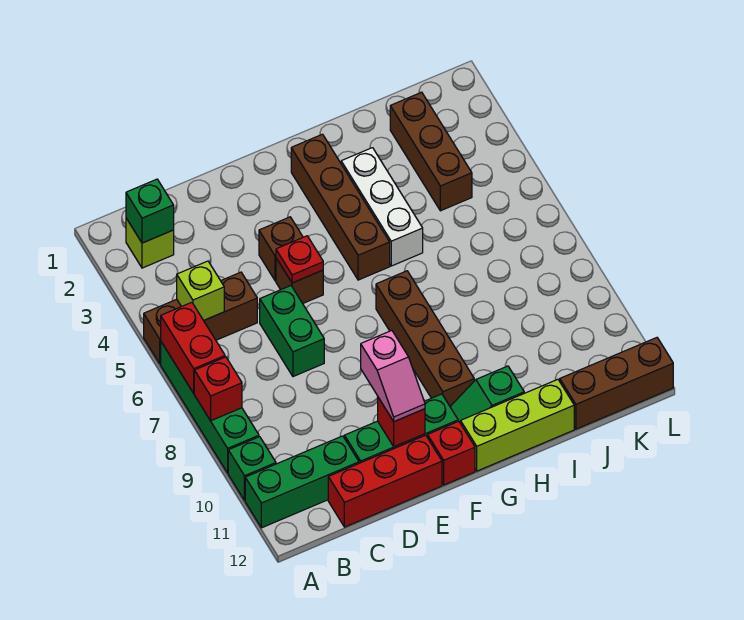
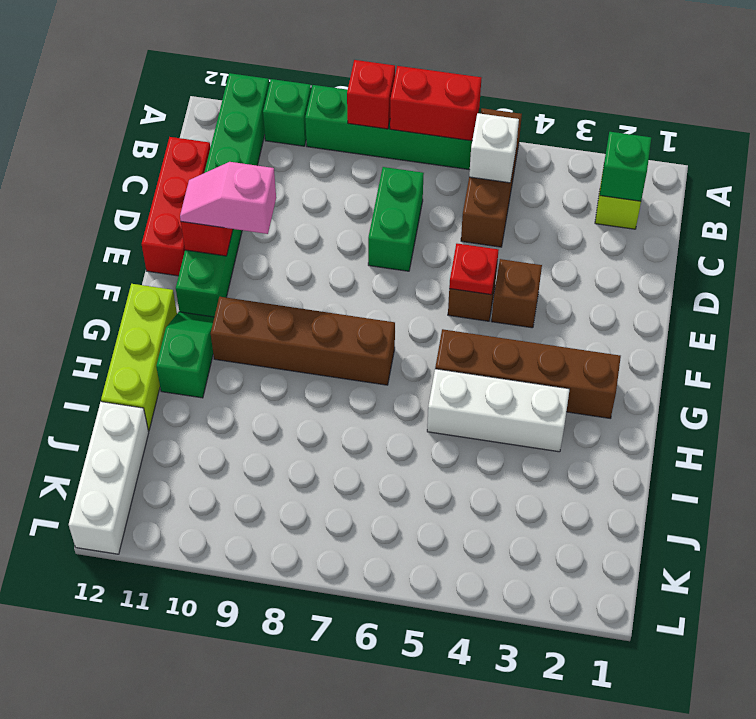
lime brick B5 level 2 -> white brick B5 level 2
green brick D6:D7 level 1 -> green brick C7:D7 level 1
red brick F12 level 1 -> none
brown brick J2:J4 level 1 -> none
brown brick J12:L12 level 1 -> white brick J12:L12 level 1

